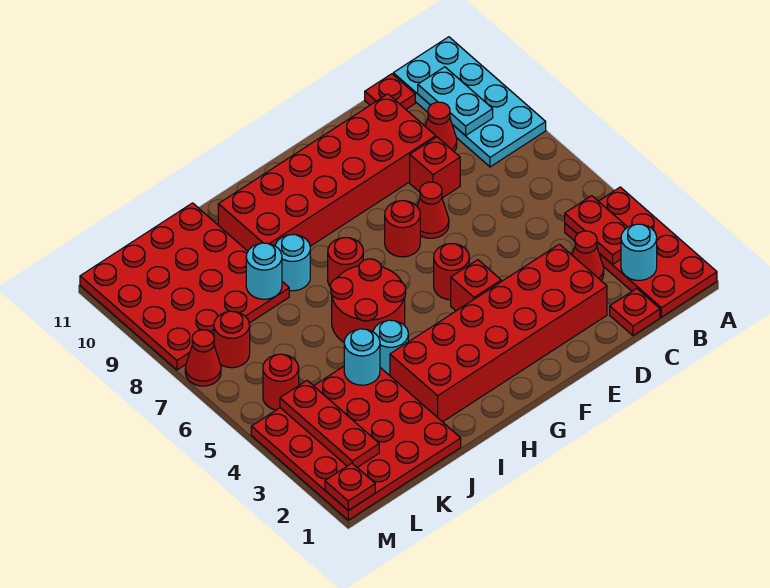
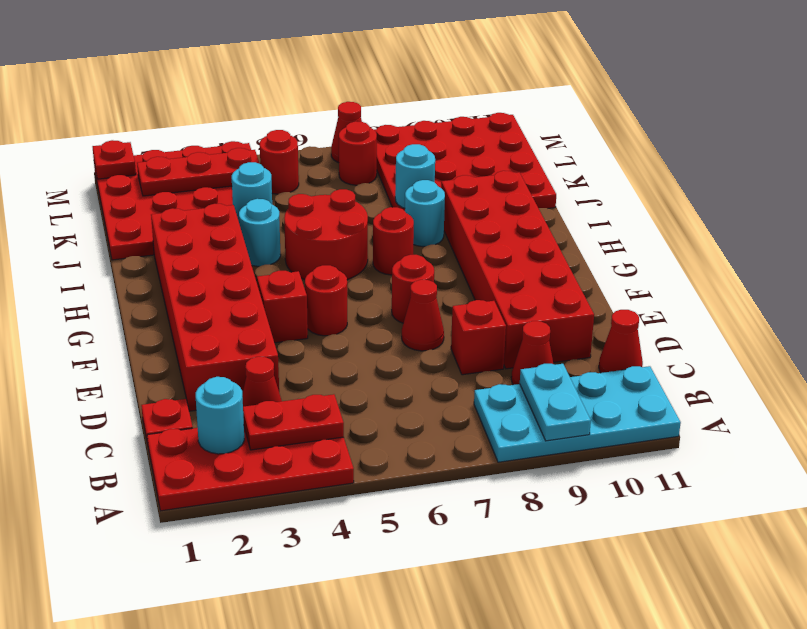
cyan plate B9:B10 level 2 -> cyan plate A9:B9 level 2
red plate C11 level 1 -> red cone C11 level 1

